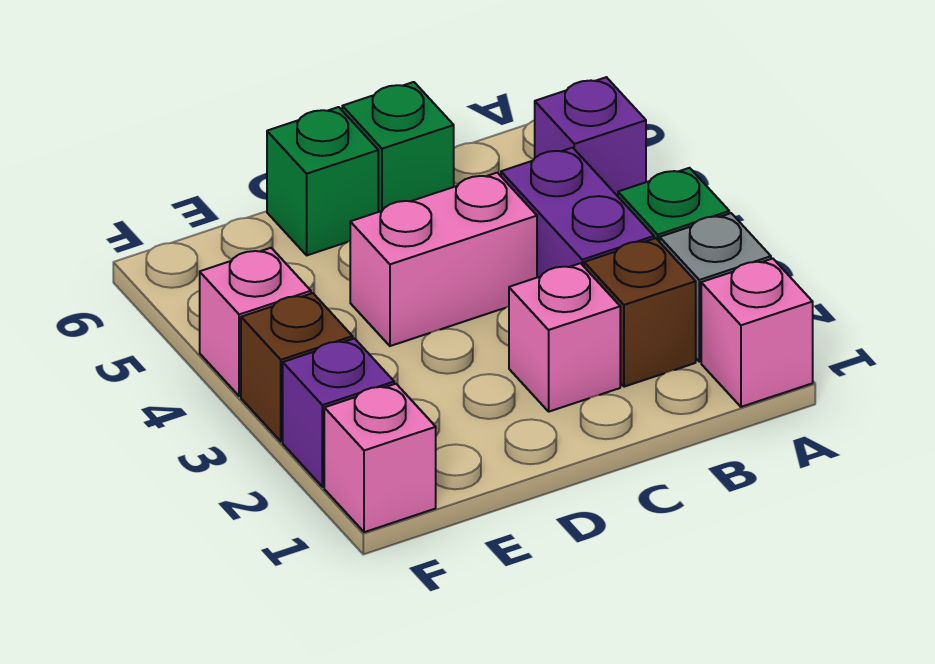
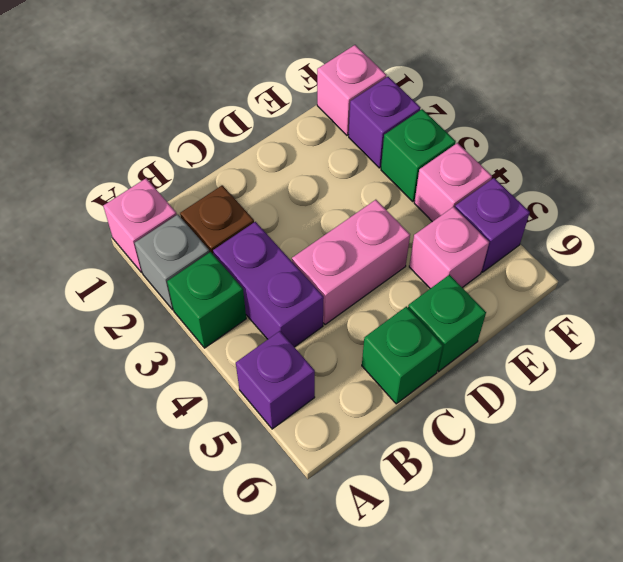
pink brick C2 level 1 -> pink brick E5 level 1
brown brick F3 level 1 -> green brick F3 level 1
none -> purple brick F5 level 1

